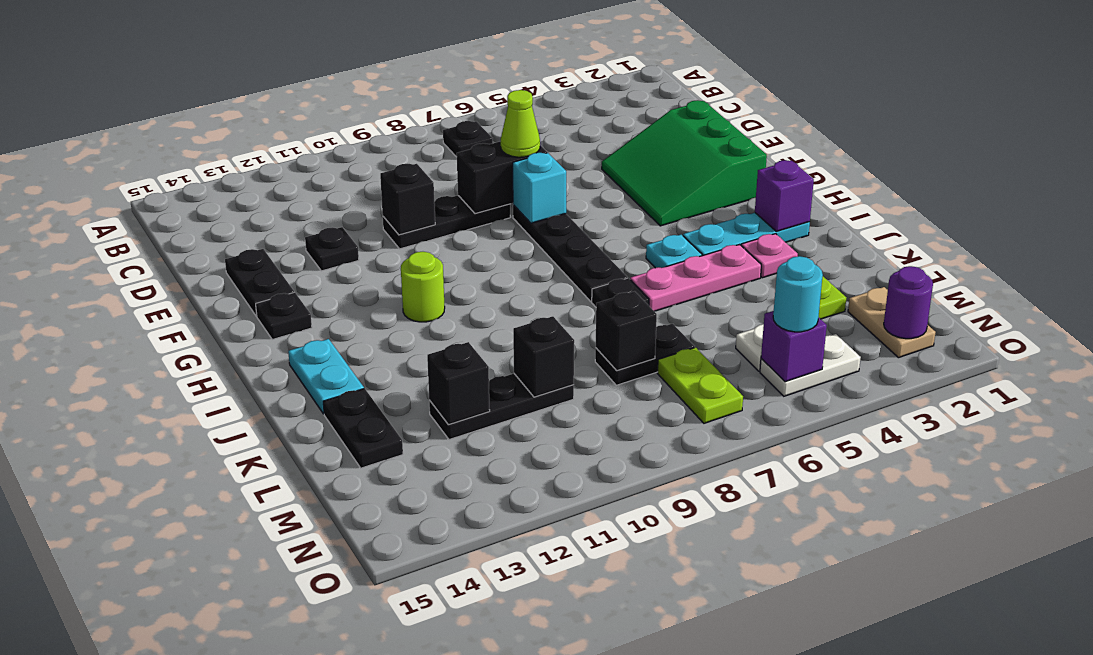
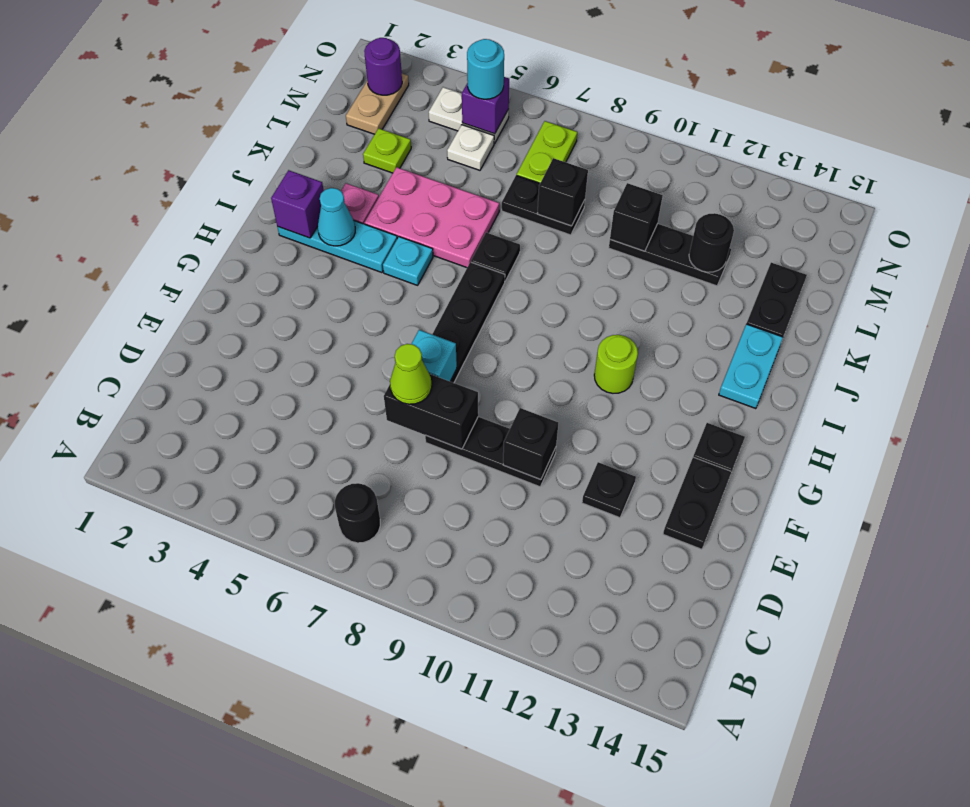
black plate B7 level 1 -> black round brick B7 level 1
green slope E2:G4 level 1 top 2 -> none
none -> cyan cone I3 level 2
pink plate J4:J6 level 1 -> pink plate J4:K6 level 1
black brick L12 level 2 -> black round brick L12 level 2

